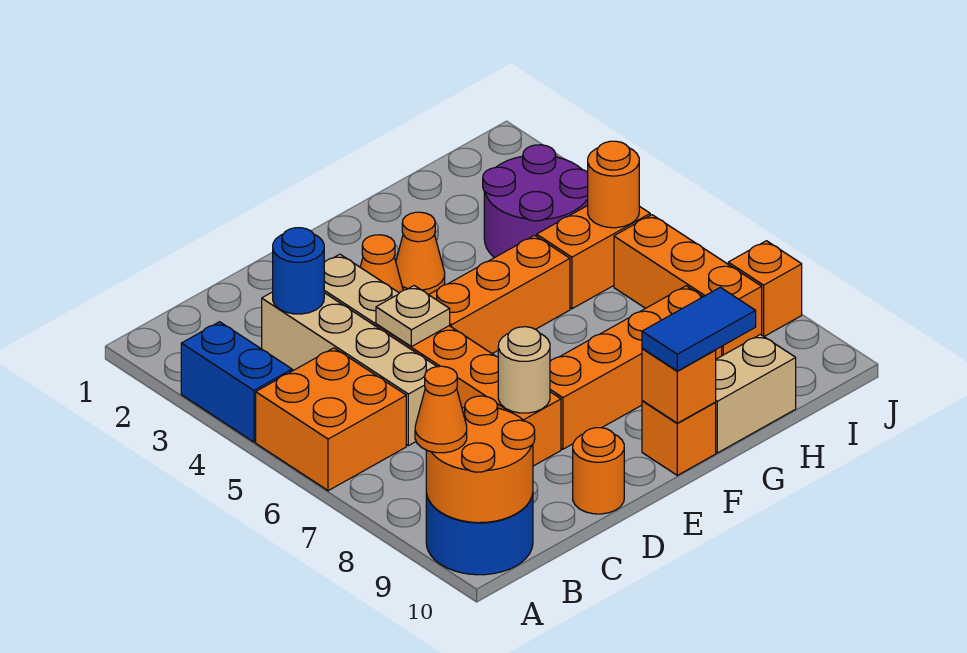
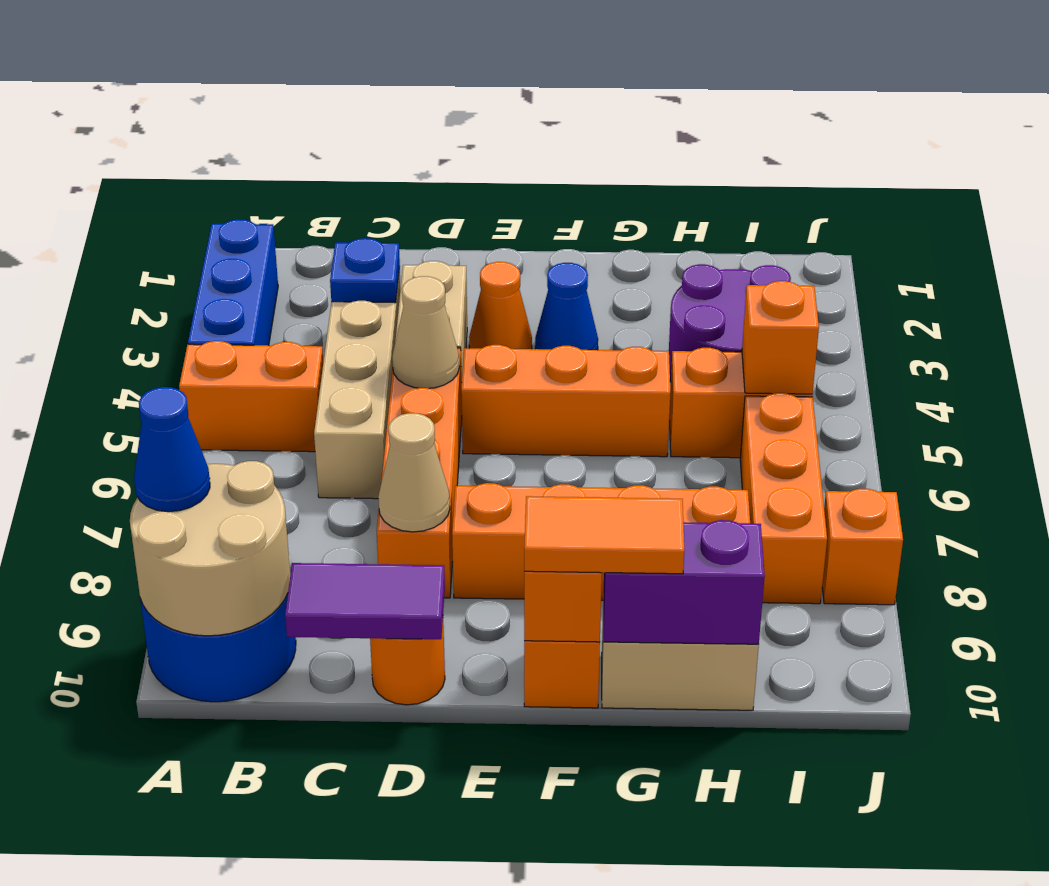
blue brick A3:A4 level 1 -> blue brick A2:A4 level 1
orange brick A5:B6 level 1 -> orange brick A5:B5 level 1
orange round brick A9:B10 level 2 -> tan round brick A9:B10 level 2
orange cone A9 level 3 -> blue cone A9 level 3
blue round brick C3 level 2 -> blue plate C3 level 2
none -> purple tile C10:D10 level 2
tan plate D5 level 2 -> tan cone D5 level 2
tan round brick D8 level 2 -> tan cone D8 level 2
orange cone F3 level 1 -> blue cone F3 level 1
blue tile F10:G10 level 3 -> orange tile F10:G10 level 3
none -> purple brick G10:H10 level 2
orange round brick I5 level 2 -> orange brick I5 level 2

